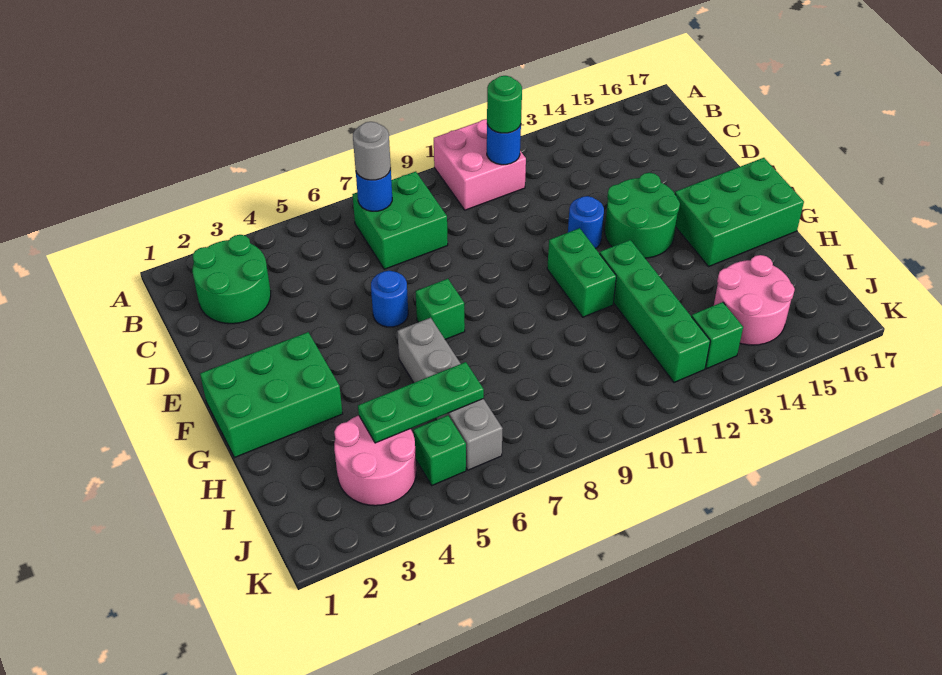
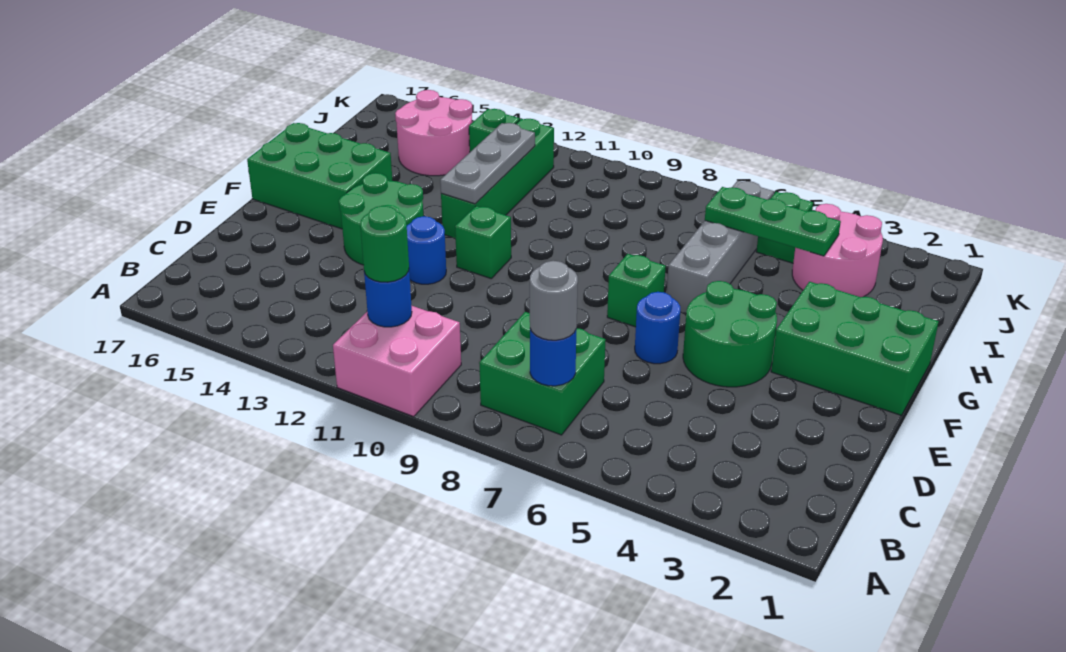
green round brick B2:C3 level 1 -> green round brick E4:F5 level 1
green brick F11:G11 level 1 -> green brick F11 level 1
none -> grey plate G12:I12 level 2

